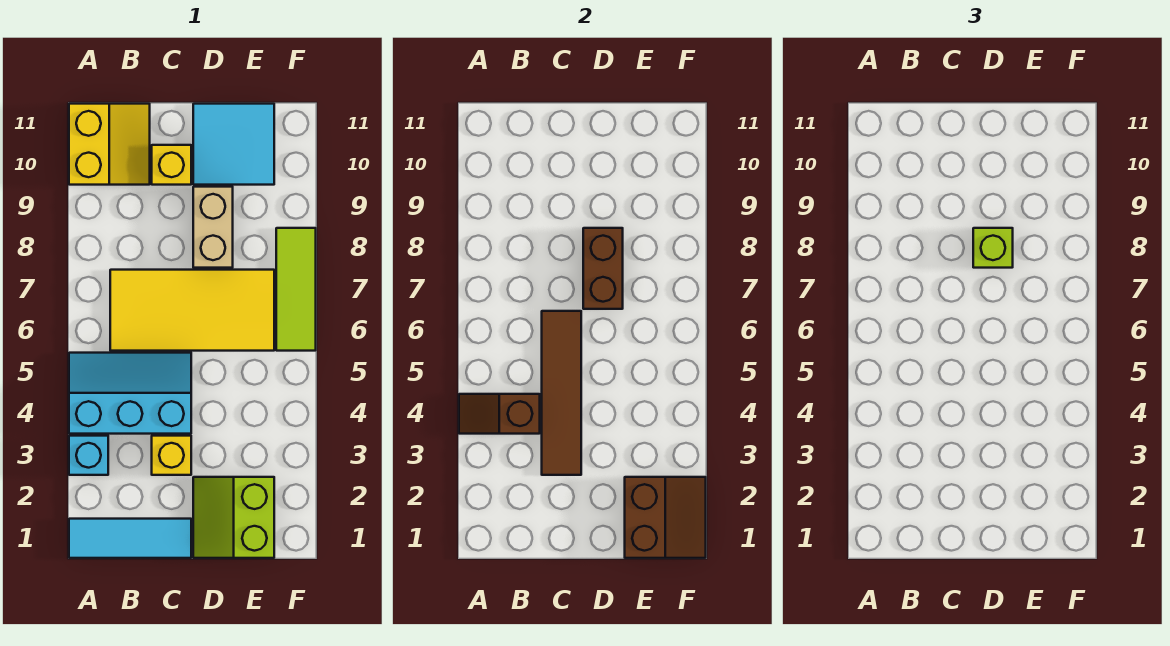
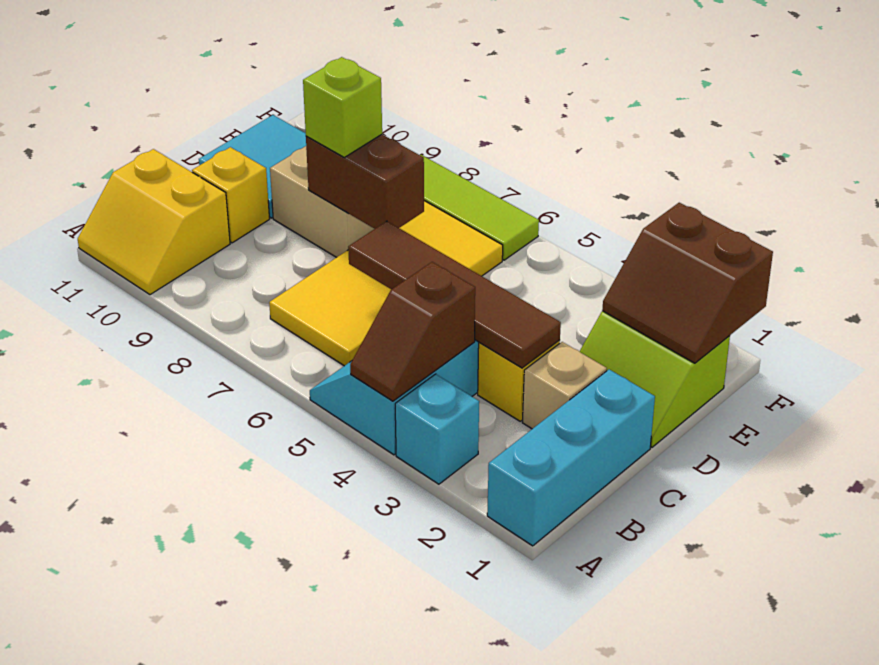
cyan tile A1:C1 level 1 -> cyan brick A1:C1 level 1
yellow slope A10:B11 level 1 top A -> yellow slope A10:B11 level 1 top B
none -> tan brick C2 level 1
brown slope E1:F2 level 2 top E -> brown slope E1:F2 level 2 top F

